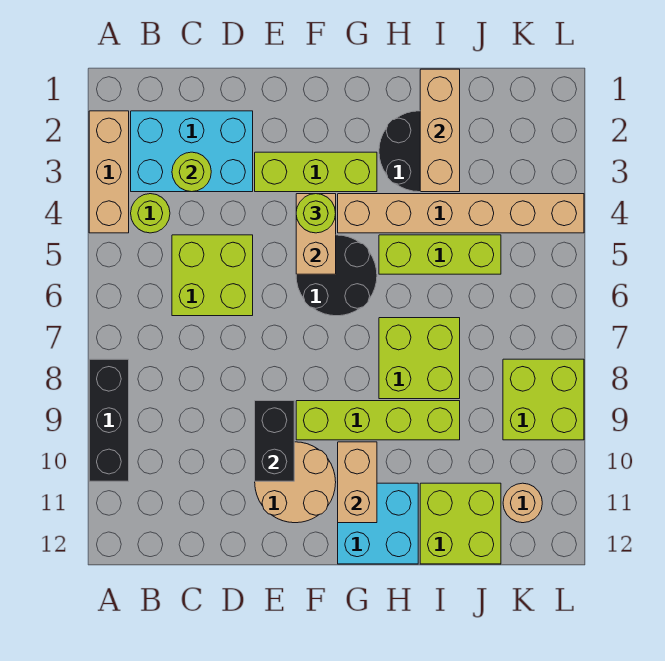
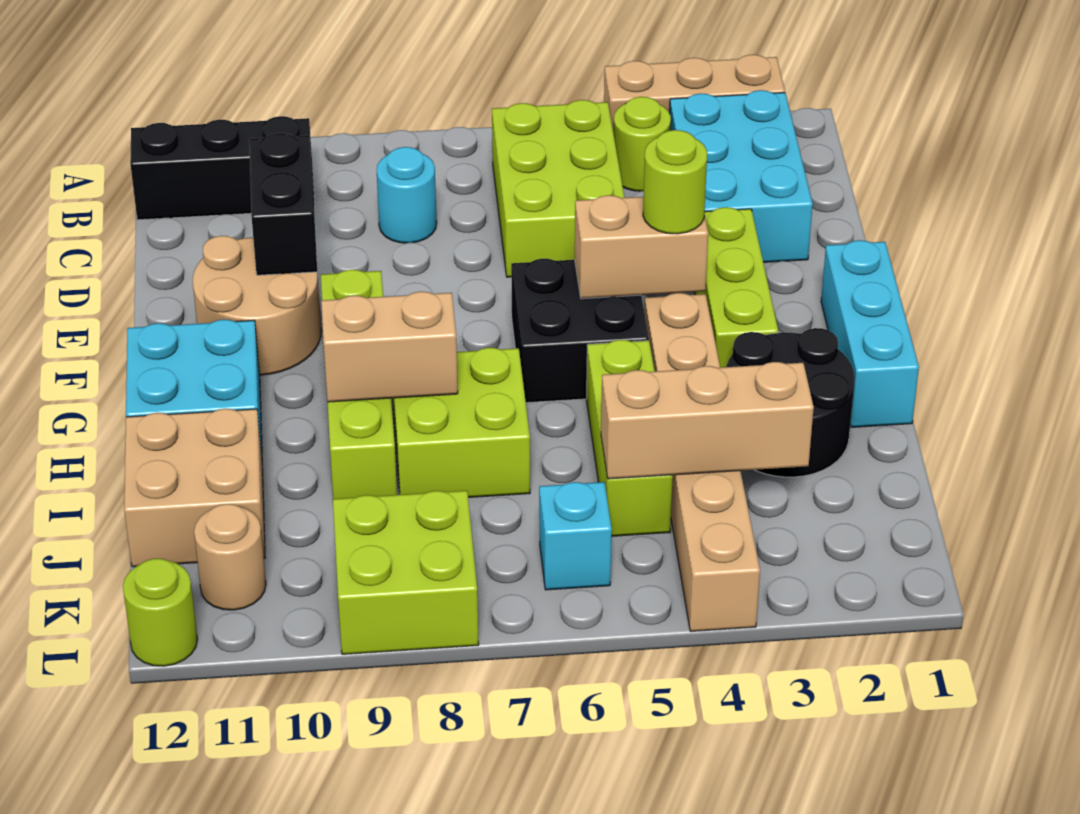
black brick A8:A10 level 1 -> black brick B10:B12 level 1
lime round brick C3 level 2 -> lime round brick L12 level 1
lime brick C5:D6 level 1 -> lime brick B5:D6 level 1
none -> cyan round brick C8 level 1
black brick E9:E10 level 2 -> black brick D10:E10 level 2
none -> cyan brick F1:H1 level 1
black round brick F5:G6 level 1 -> black brick F5:G6 level 1
tan brick G10:G11 level 2 -> tan brick H8:H9 level 2
tan brick I1:I3 level 2 -> tan brick J3:J5 level 2
lime brick I11:J12 level 1 -> tan brick I11:J12 level 1
none -> cyan brick K6 level 1

